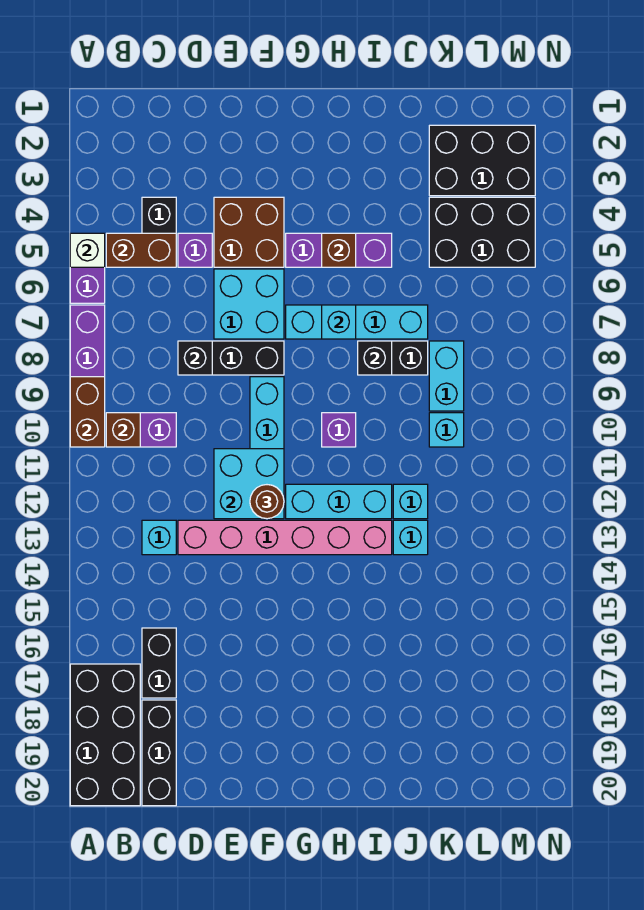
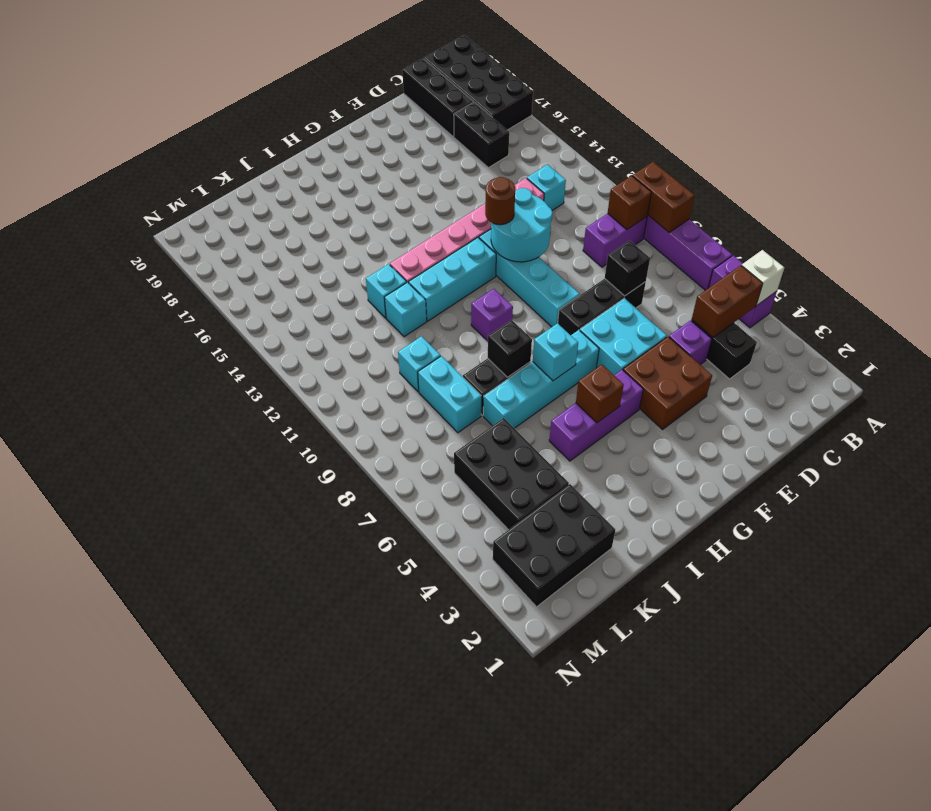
cyan brick E11:F12 level 2 -> cyan round brick E11:F12 level 2
black brick K4:M5 level 1 -> black brick K4:L6 level 1

